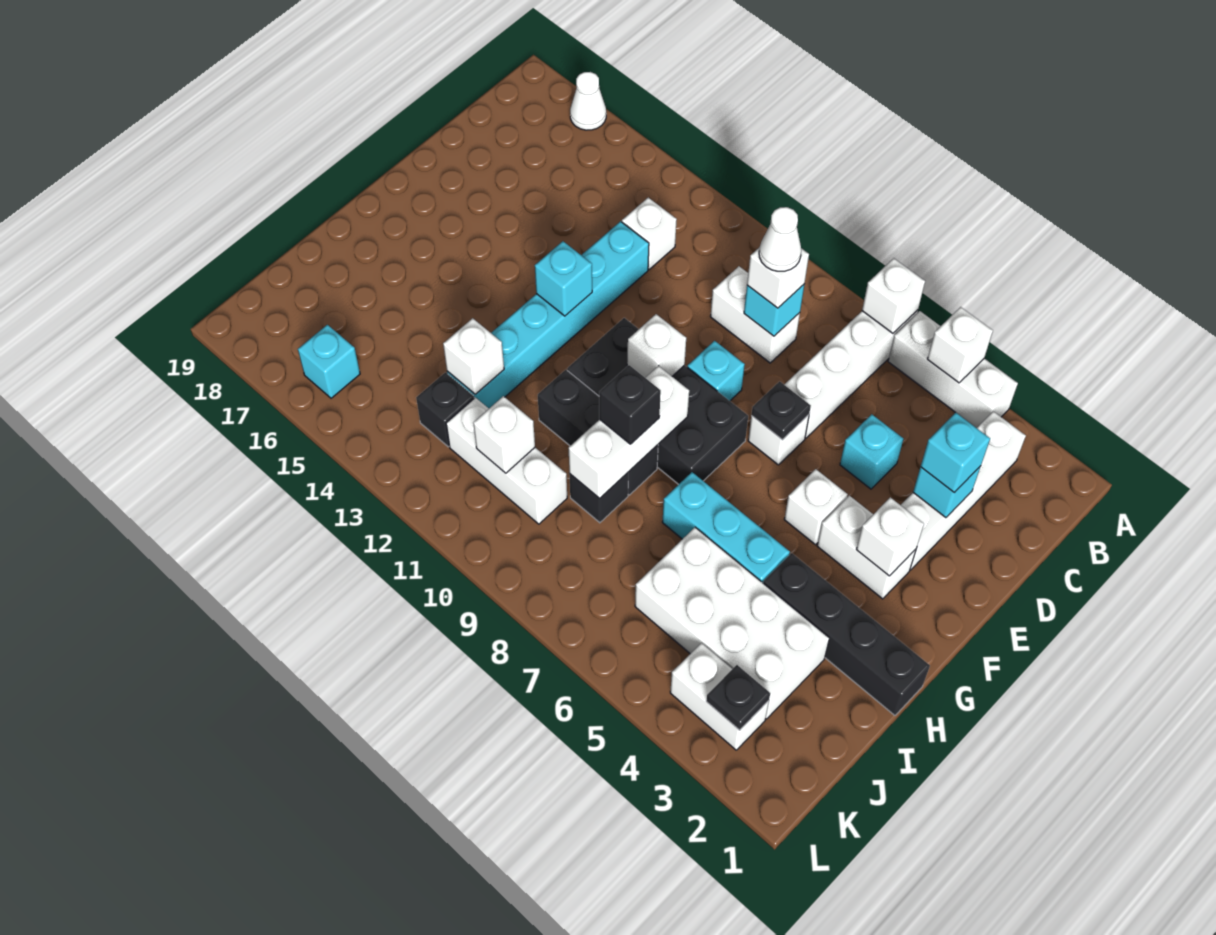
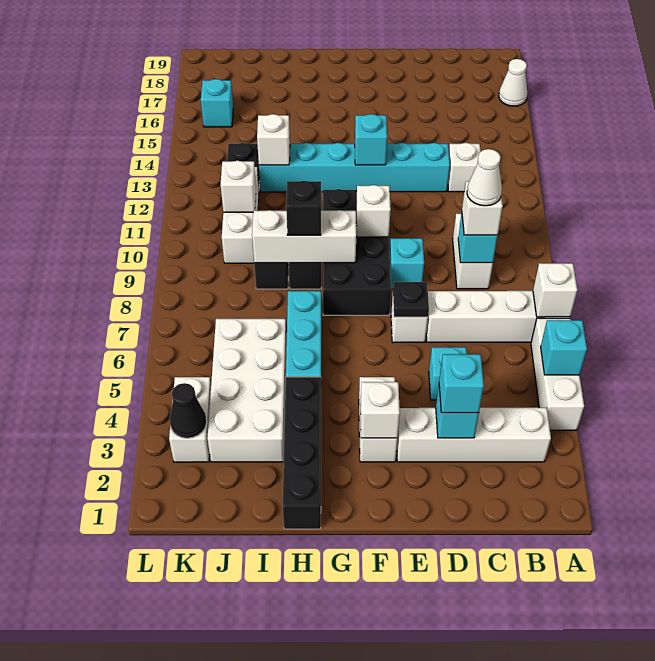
white brick A5 level 2 -> cyan brick A5 level 2
white brick F5 level 1 -> none
black plate K3 level 2 -> black cone K3 level 2

